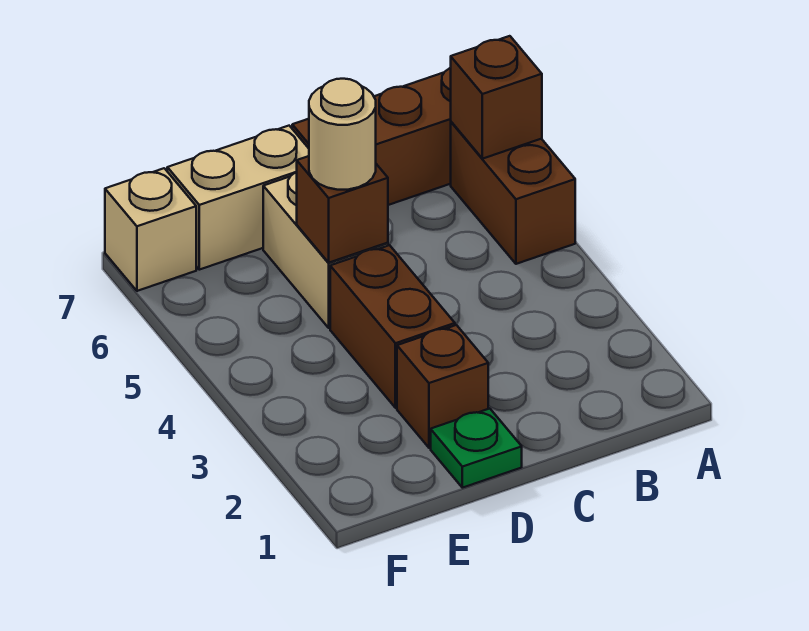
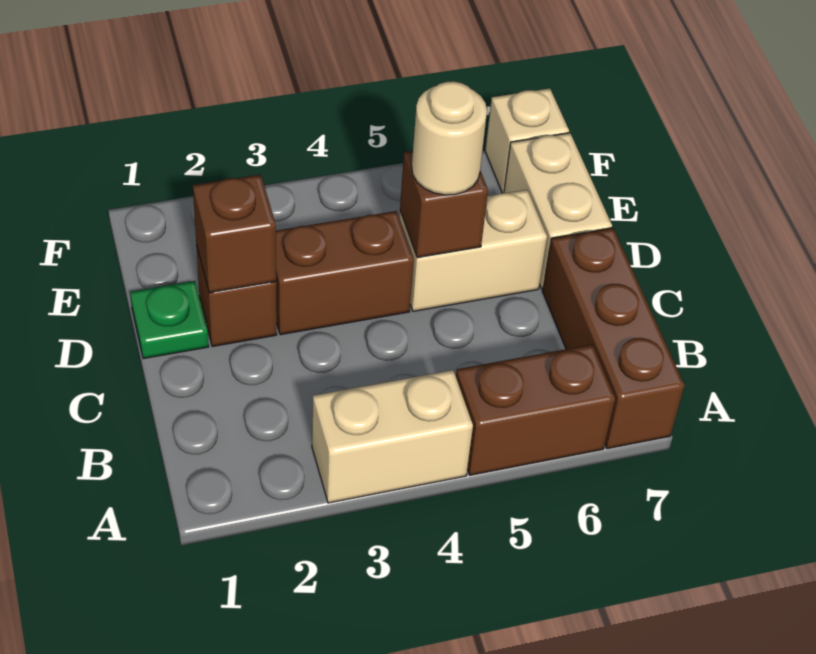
none -> tan brick A3:A4 level 1
brown brick A6 level 2 -> brown brick D2 level 2

